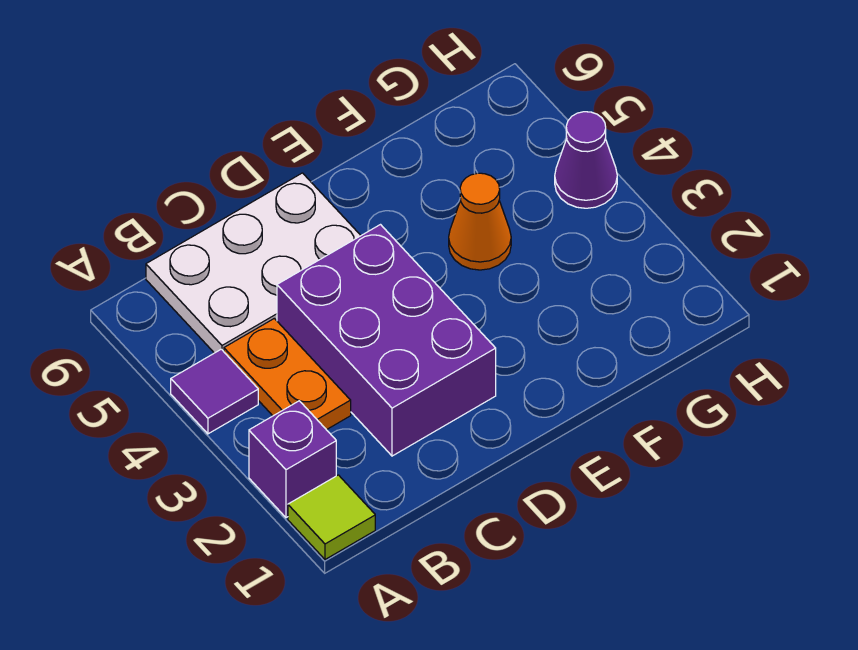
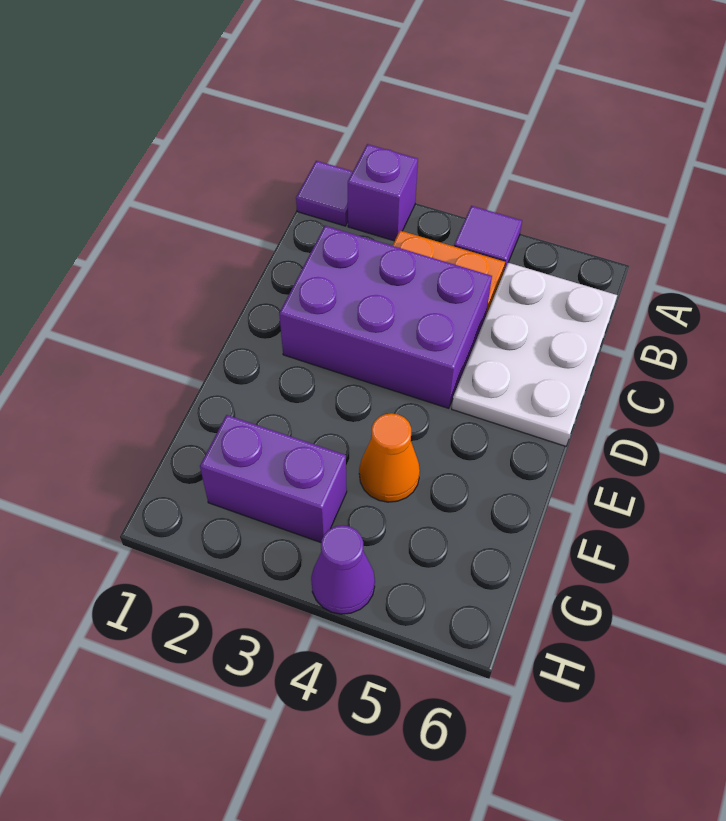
lime tile A1 level 1 -> purple tile A1 level 1
none -> purple brick G2:G3 level 1

